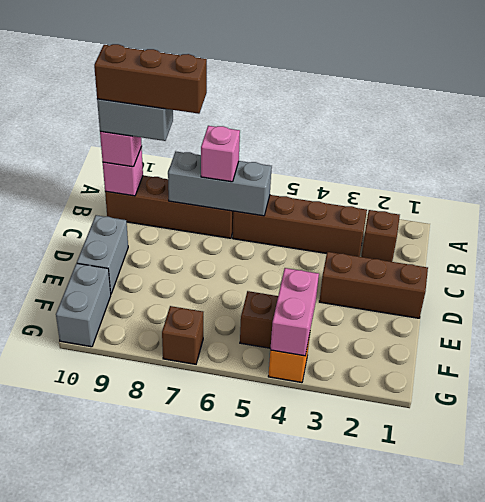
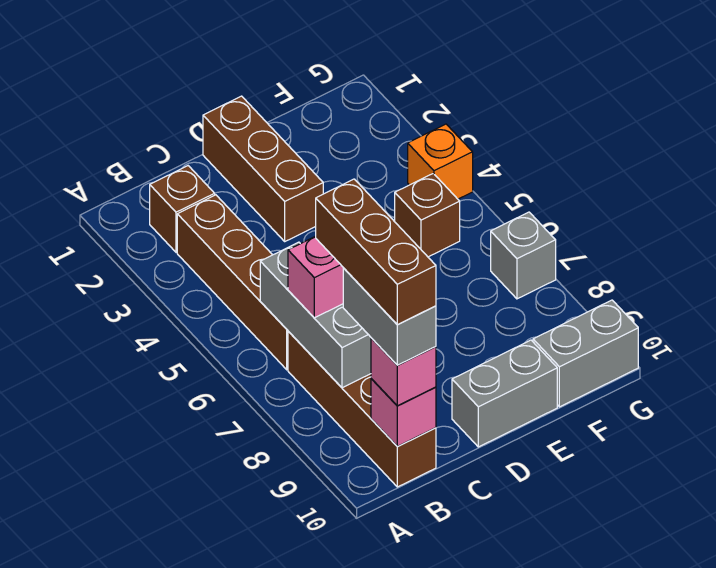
pink brick F4:G4 level 2 -> none
brown brick G7 level 1 -> grey brick G7 level 1

